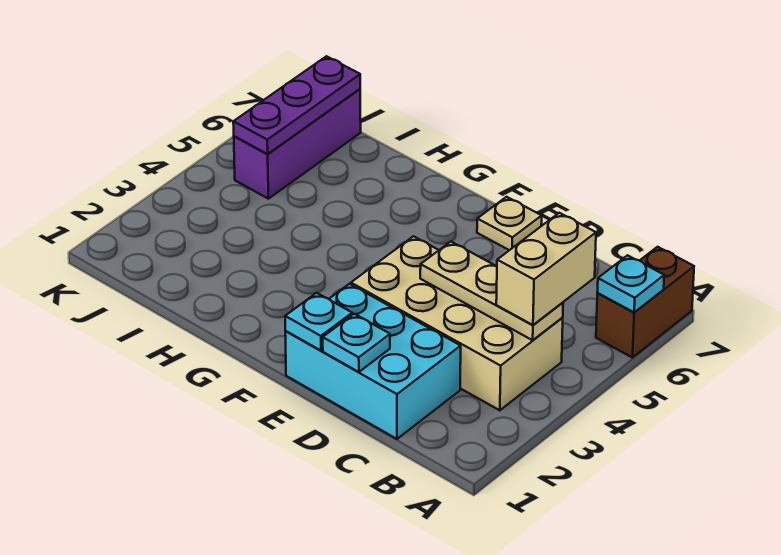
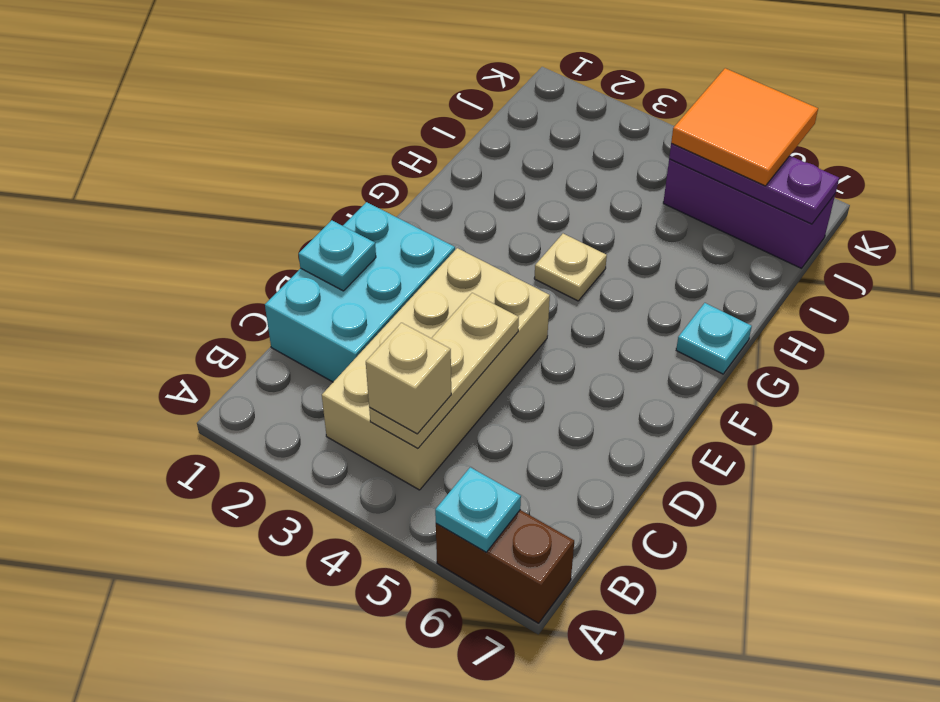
tan brick B4:B5 level 3 -> tan brick B4 level 3
cyan plate E1 level 2 -> cyan plate G7 level 1
tan plate E7 level 1 -> tan plate G4 level 1
none -> orange tile J5:K6 level 3

